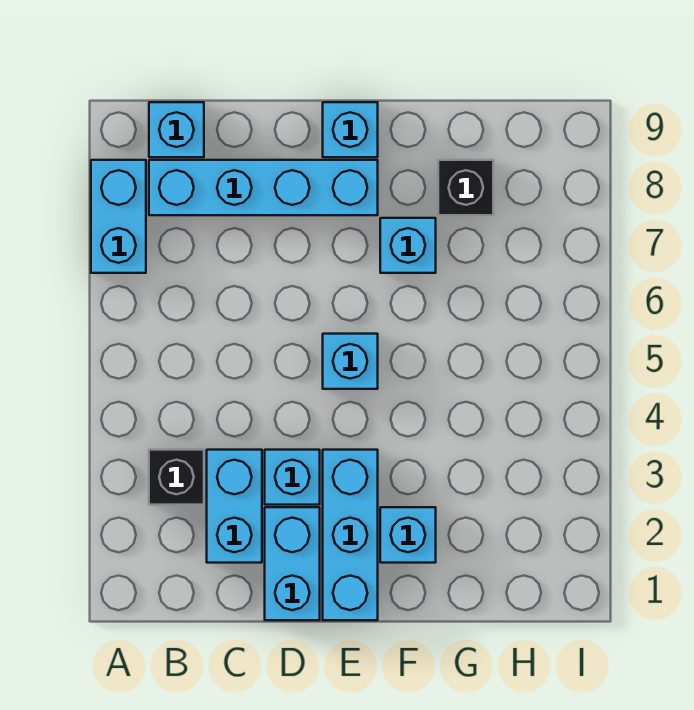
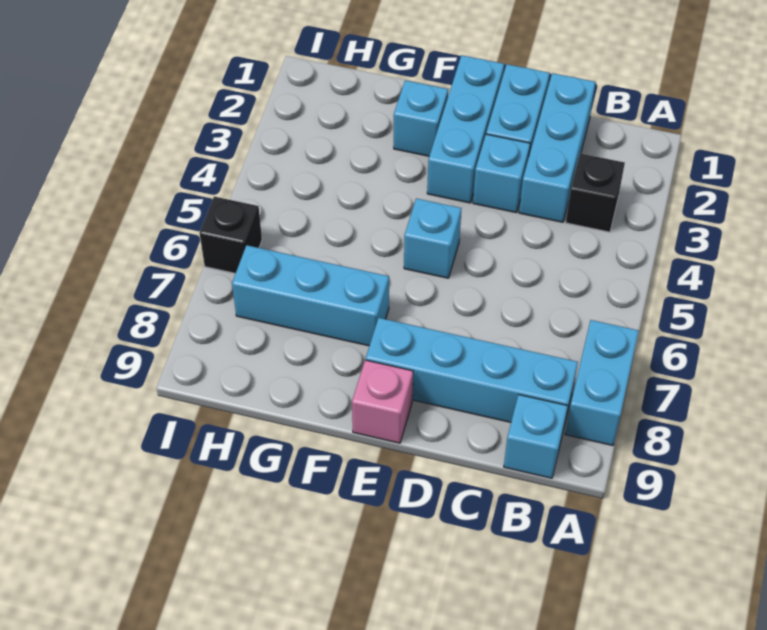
cyan brick C2:C3 level 1 -> cyan brick C1:C3 level 1
cyan brick E9 level 1 -> pink brick E9 level 1
cyan brick F7 level 1 -> cyan brick F7:H7 level 1
black brick G8 level 1 -> black brick I6 level 1

